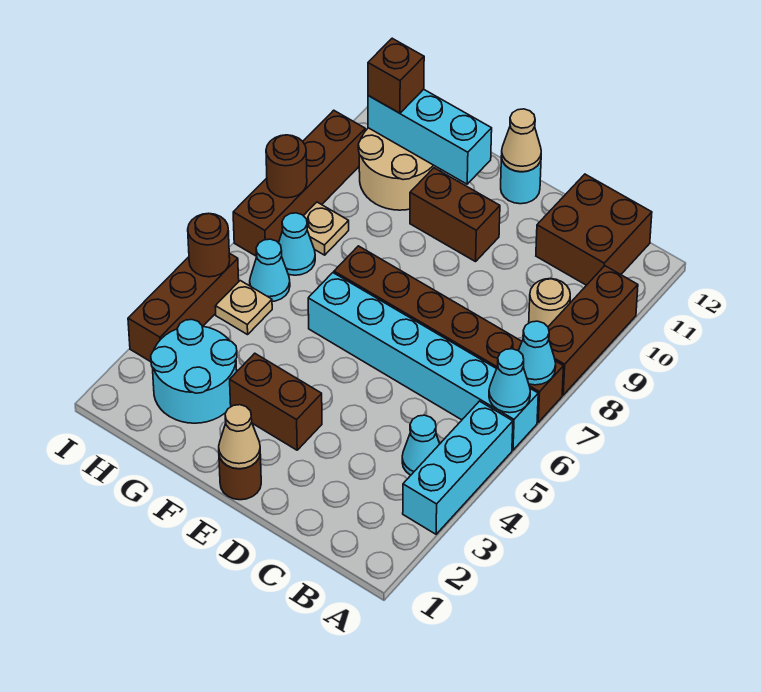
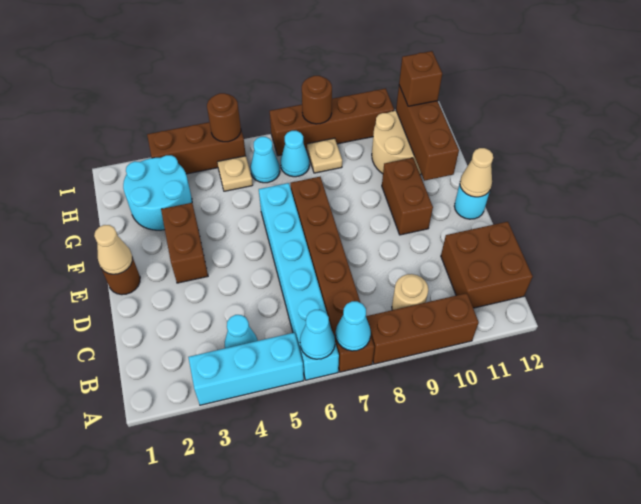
cyan brick F11:H11 level 2 -> brown brick F11:H11 level 2

